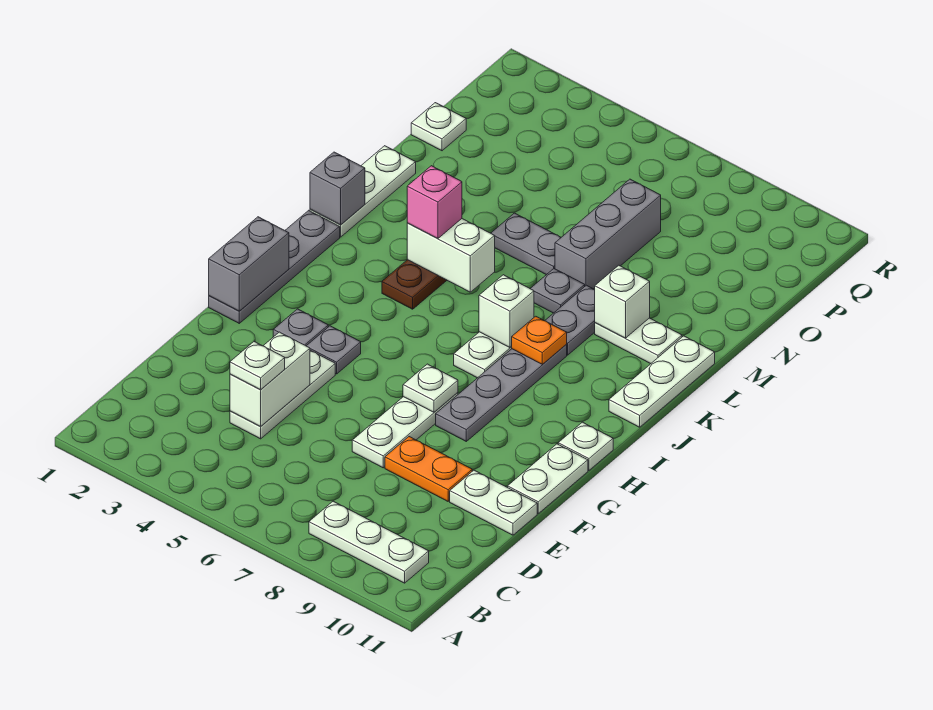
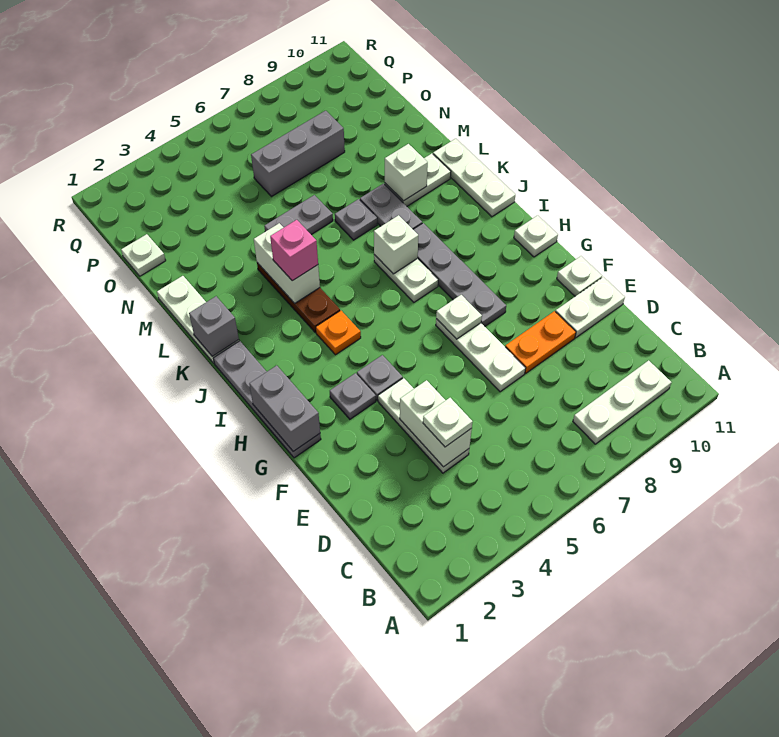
white plate F11:G11 level 1 -> white plate F11 level 1
orange plate J8 level 2 -> orange plate I4 level 1
white brick K4:K5 level 2 -> white brick K4:L4 level 2
grey brick M7:O7 level 1 -> grey brick O6:O8 level 1

